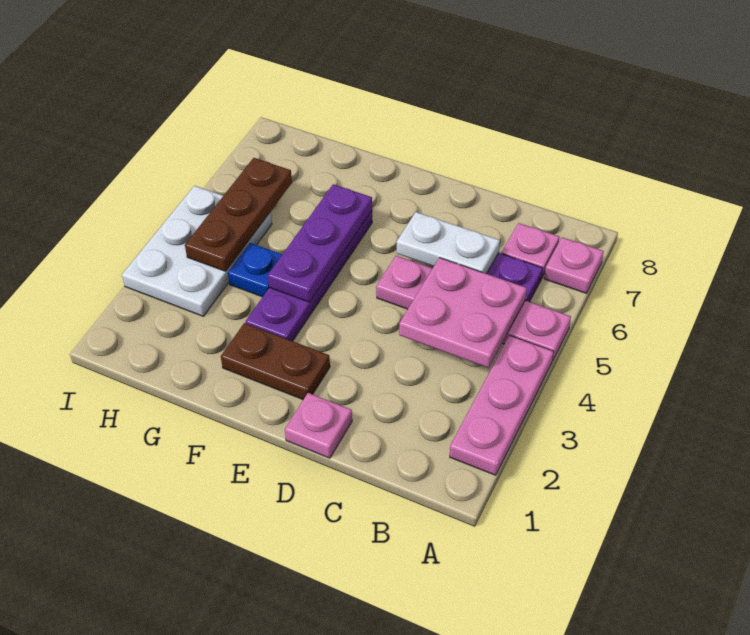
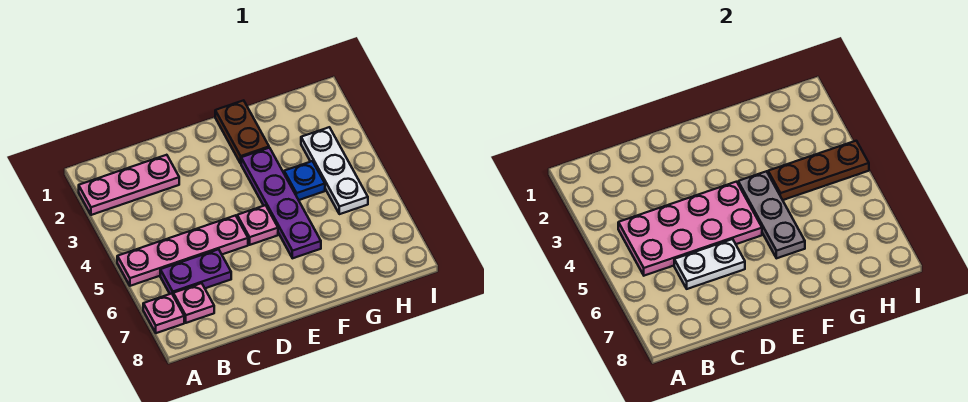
pink plate A2:A4 level 1 -> pink plate A2:C2 level 1
pink plate B4:C5 level 2 -> pink plate B4:E5 level 2
pink plate D1 level 1 -> pink plate E5 level 1
brown plate E2:F2 level 1 -> brown plate F1:F2 level 1
purple plate F4:F6 level 2 -> grey plate F4:F6 level 2
white plate H3:I5 level 1 -> white plate H3:H5 level 1
brown plate H4:H6 level 2 -> brown plate G4:I4 level 2

